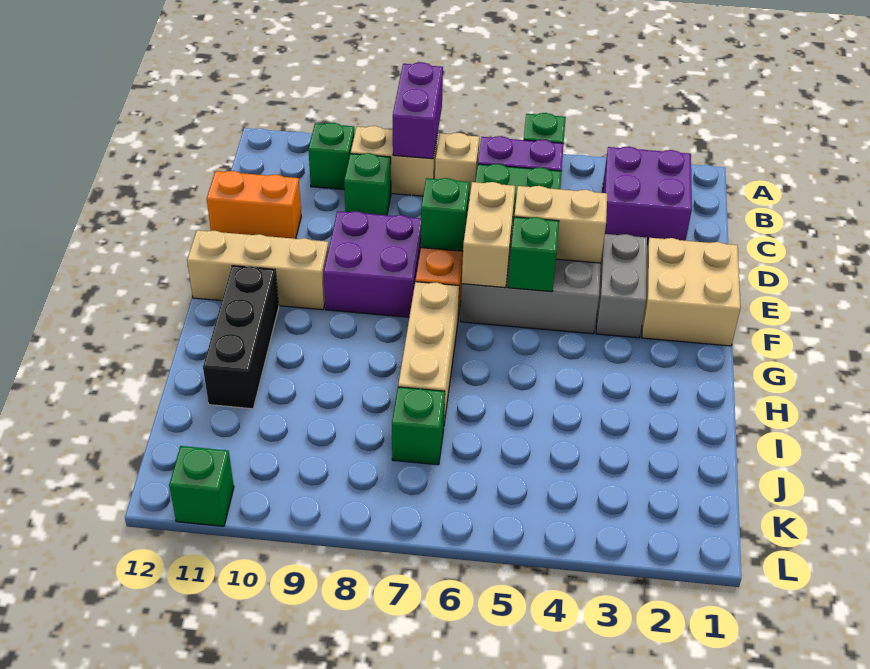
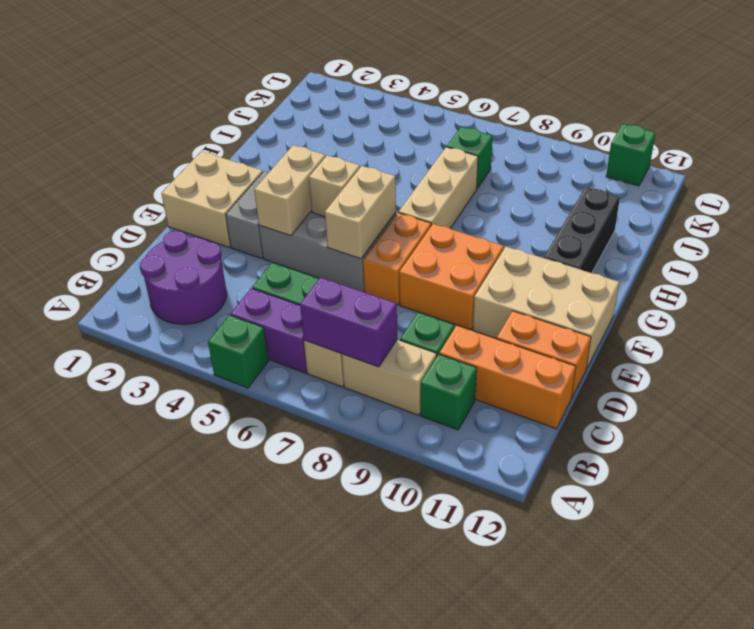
purple brick A8:B8 level 2 -> purple brick B7:B8 level 2
purple brick B2:C3 level 1 -> purple round brick B2:C3 level 1
none -> orange brick C10:C12 level 1
tan brick E4:E5 level 2 -> tan brick E4:F4 level 2
green brick E7 level 2 -> none
purple brick E8:F9 level 1 -> orange brick E8:F9 level 1
green brick F5 level 2 -> tan brick F5 level 2
tan brick F10:F12 level 1 -> tan brick E10:F12 level 1

